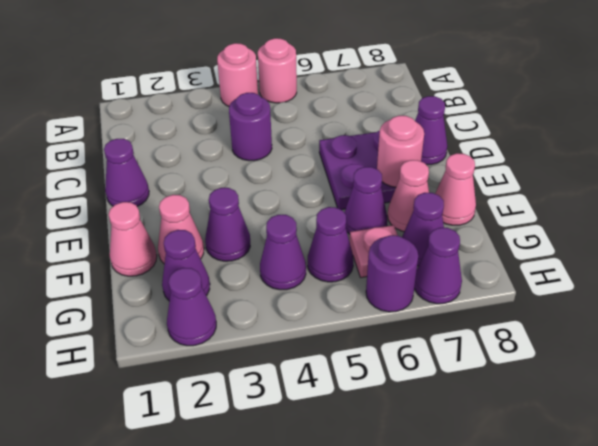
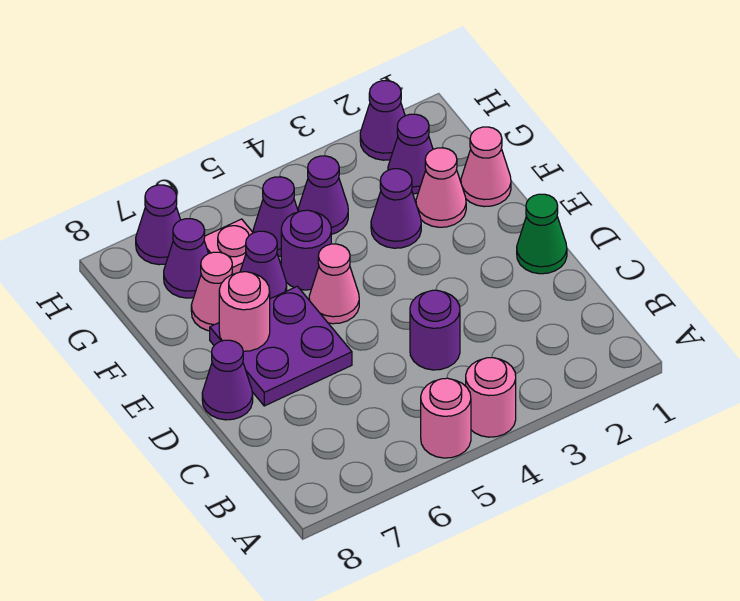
purple cone D1 level 1 -> green cone D1 level 1
pink cone F8 level 1 -> pink cone E5 level 1
purple round brick H6 level 1 -> purple round brick F5 level 1

